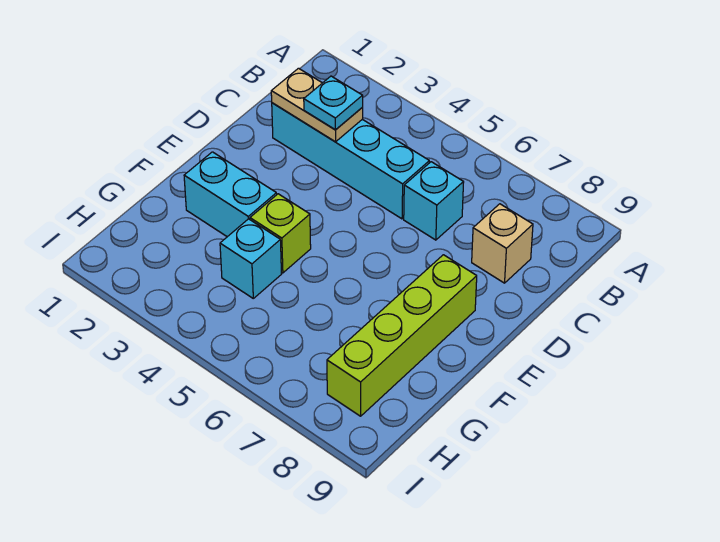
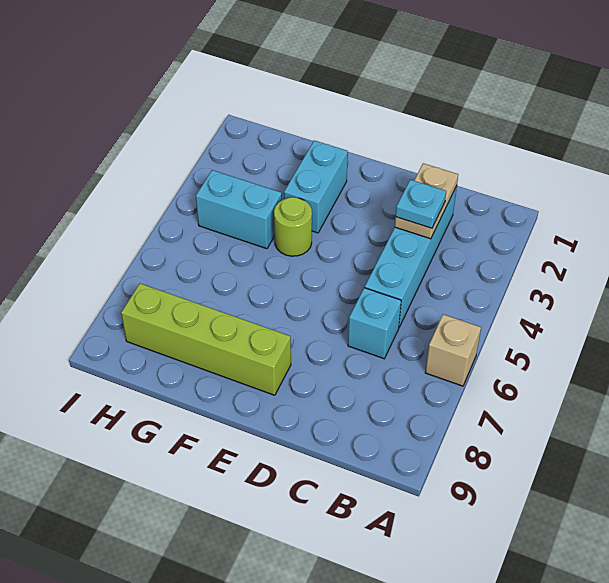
tan brick C8 level 1 -> tan brick A6 level 1
lime brick F4 level 1 -> lime round brick F4 level 1
cyan brick G4 level 1 -> cyan brick G4:H4 level 1

